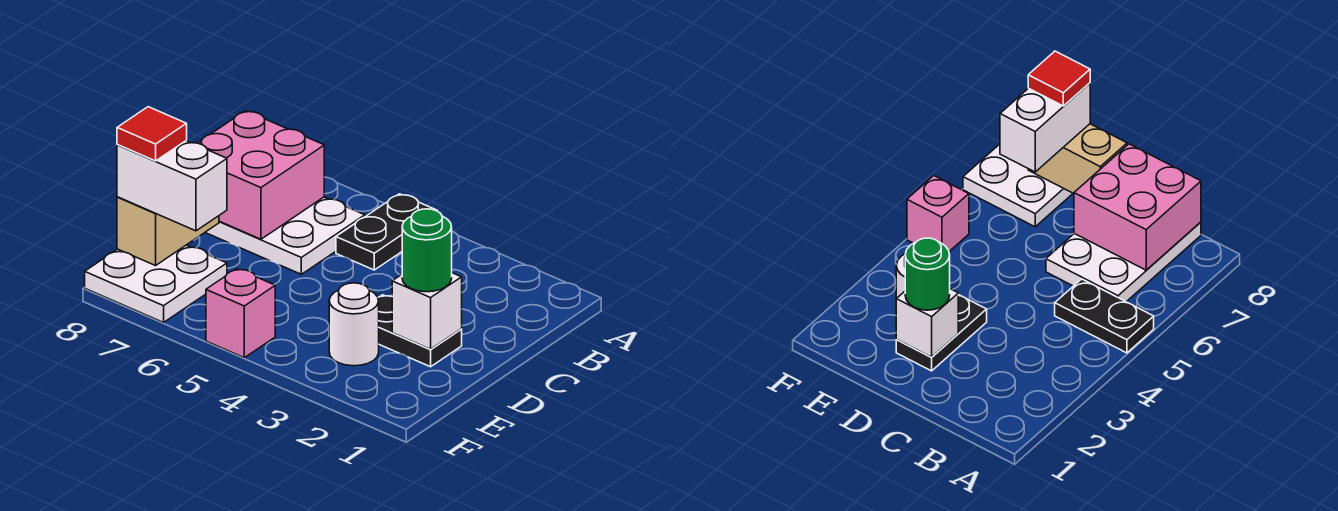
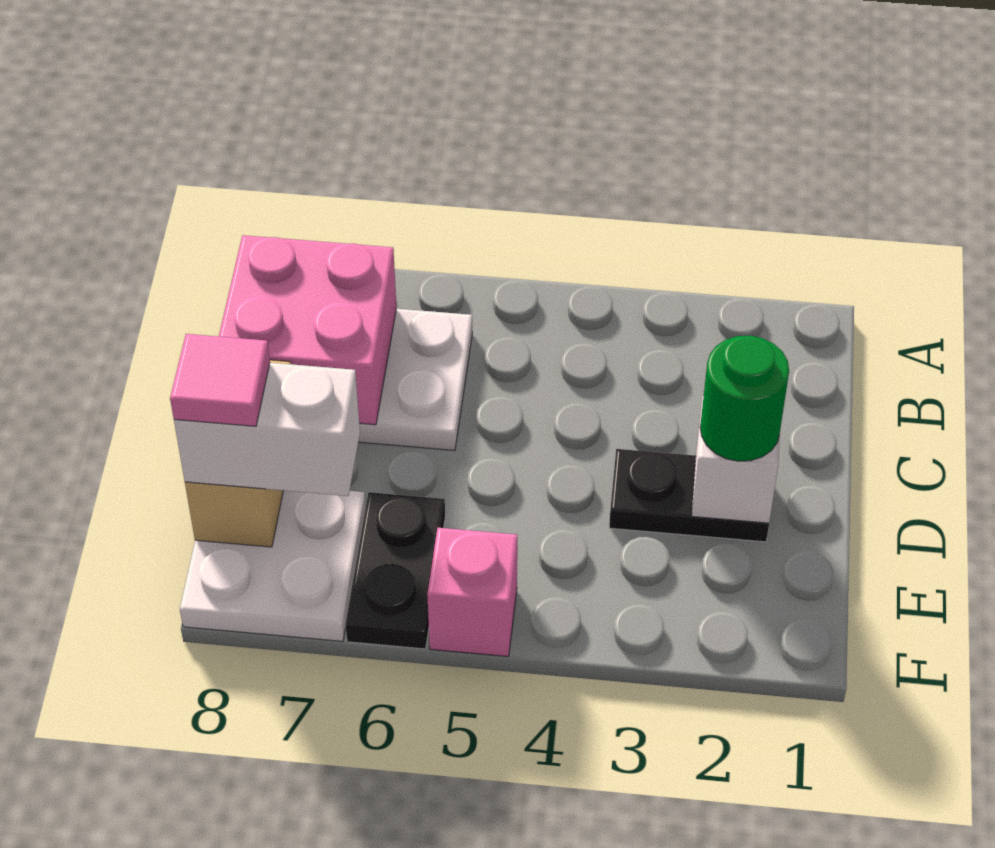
black plate A5:B5 level 1 -> black plate E6:F6 level 1
white round brick E3 level 1 -> none
red tile E8 level 4 -> pink tile E8 level 4

